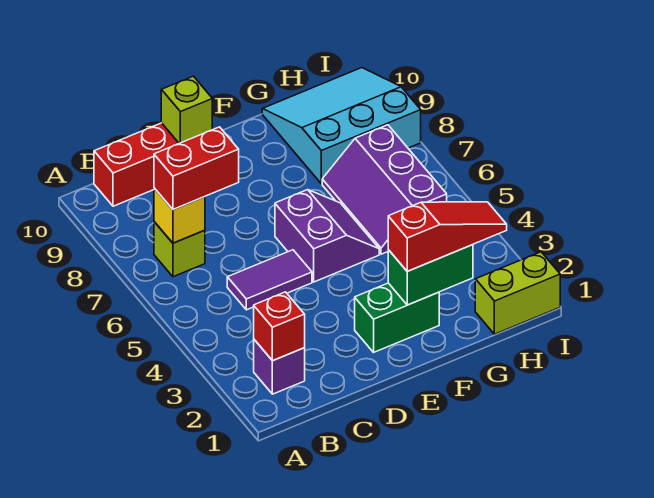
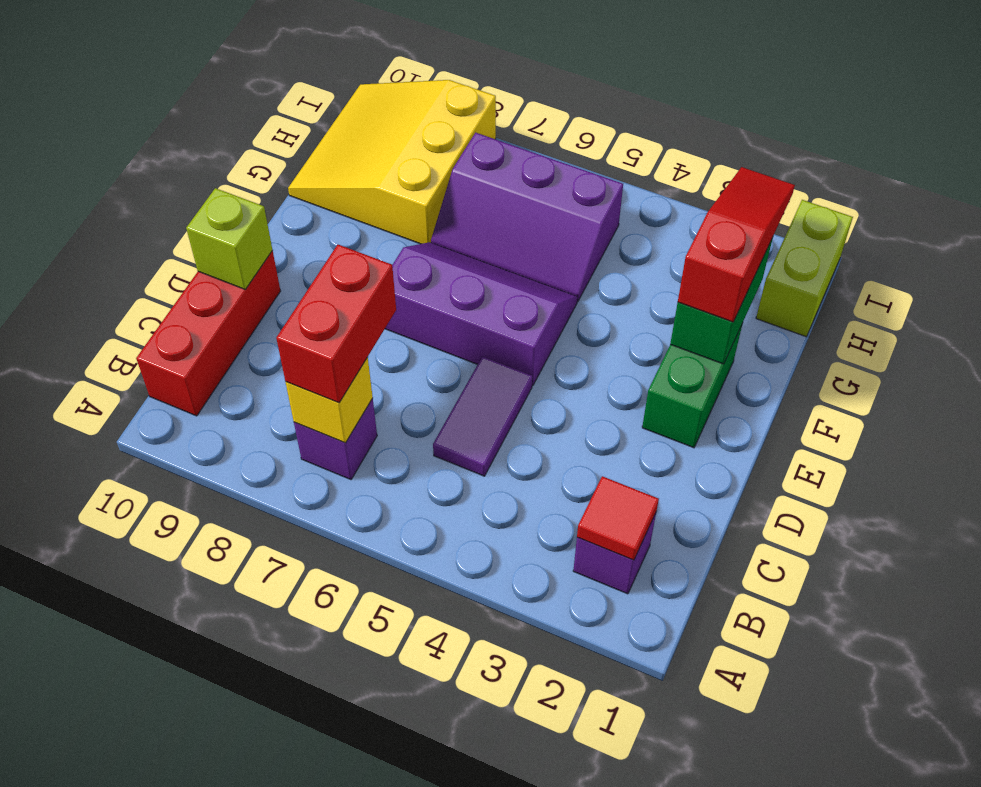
red brick B2 level 2 -> red tile B2 level 2
lime brick B7 level 1 -> purple brick B7 level 1
purple slope E5:F6 level 1 top E -> purple slope E5:F7 level 1 top E
cyan slope G8:I10 level 1 top 8 -> yellow slope G8:I10 level 1 top 8

